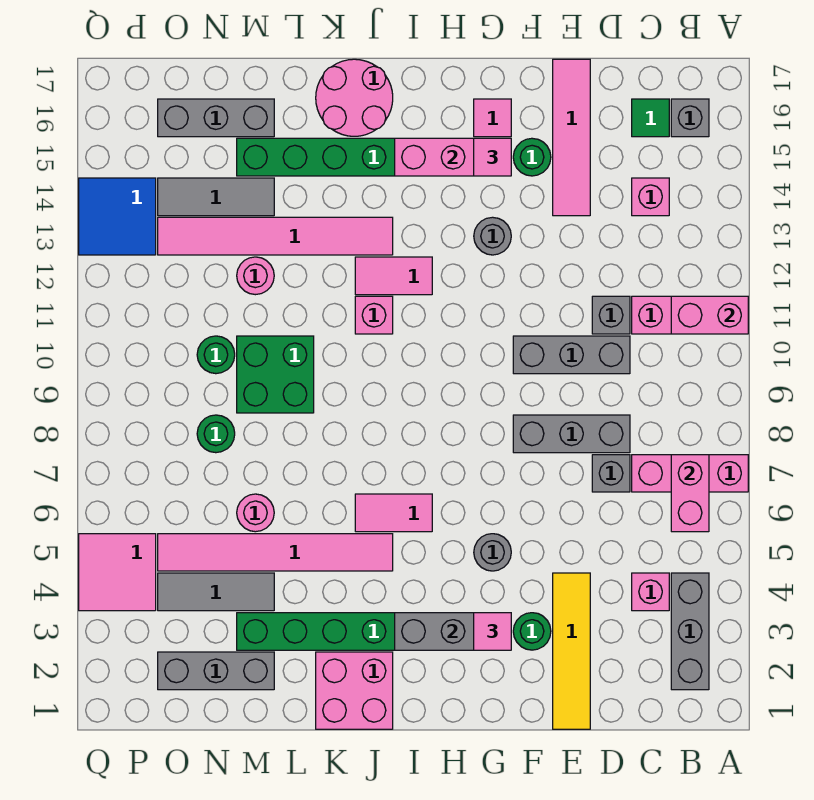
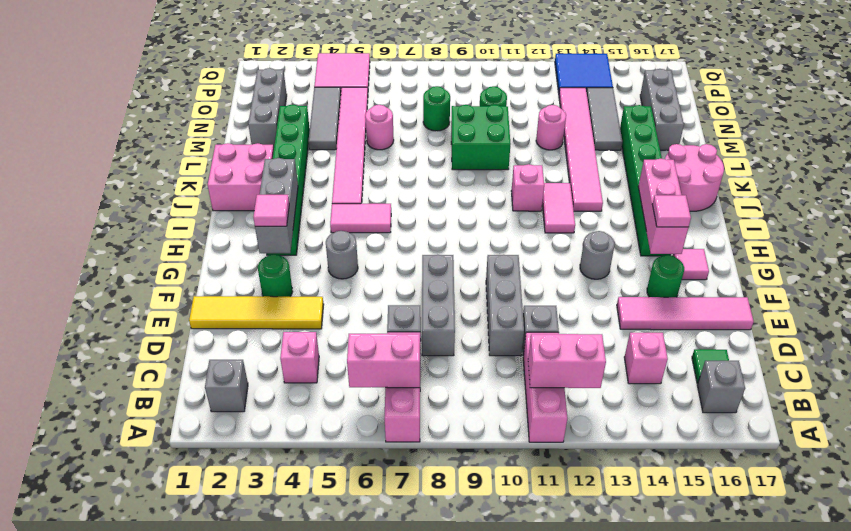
pink brick A11:B11 level 2 -> pink brick B11:B12 level 2
grey brick B2:B4 level 1 -> grey brick B2 level 1
pink tile I6:J6 level 1 -> pink tile I5:I6 level 1

